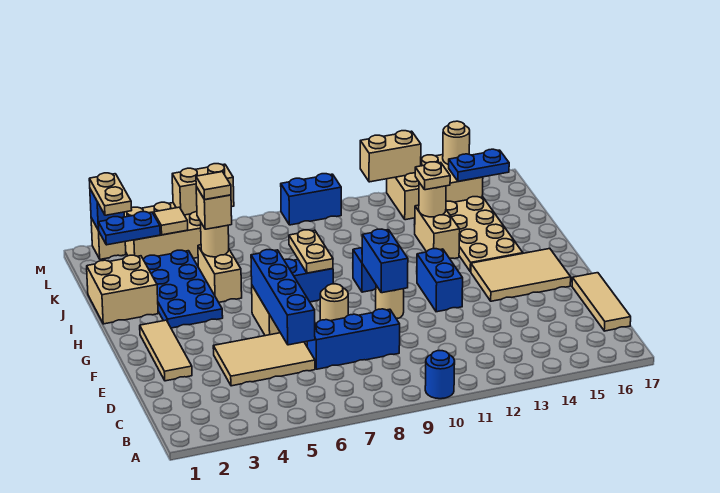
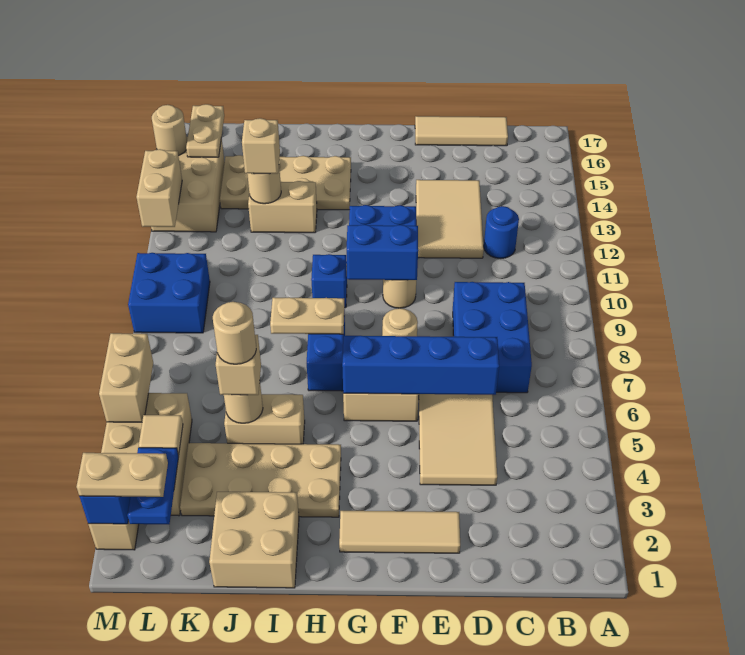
blue round brick A10 level 1 -> blue round brick C12 level 1
blue brick D7:D9 level 1 -> blue brick C7:D9 level 1
tan tile F14:G16 level 1 -> tan tile D12:E14 level 1
blue plate H3:K4 level 1 -> tan plate H3:K4 level 1
tan tile J5 level 4 -> tan round brick J5 level 4
tan plate J13 level 3 -> tan brick J13 level 3
blue plate L15:L16 level 2 -> tan plate L15:L16 level 2
blue brick M9:M10 level 1 -> blue brick L9:M10 level 1

